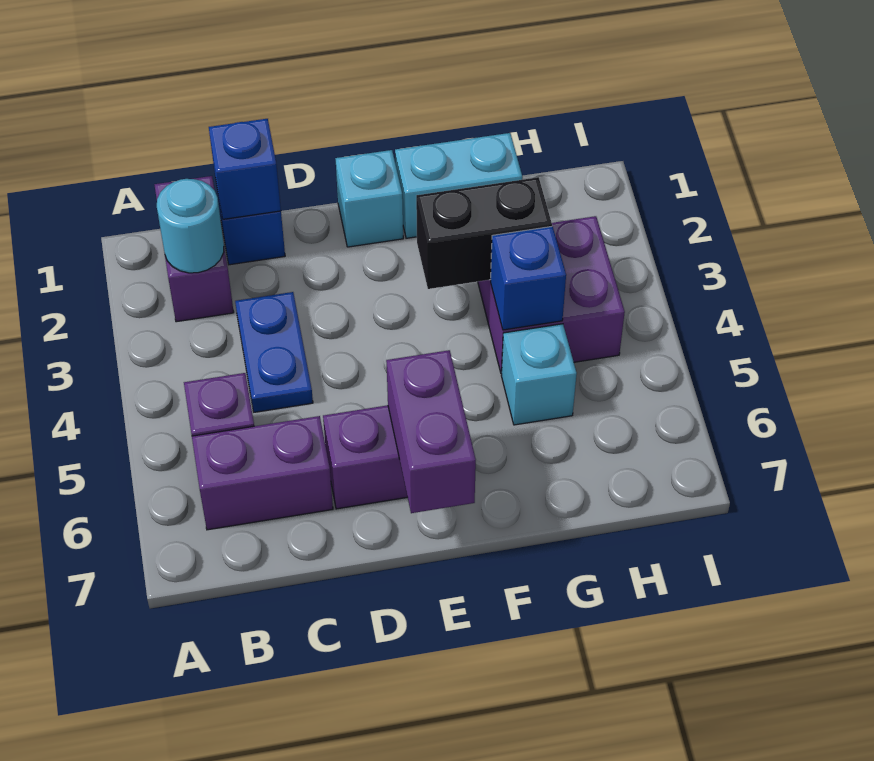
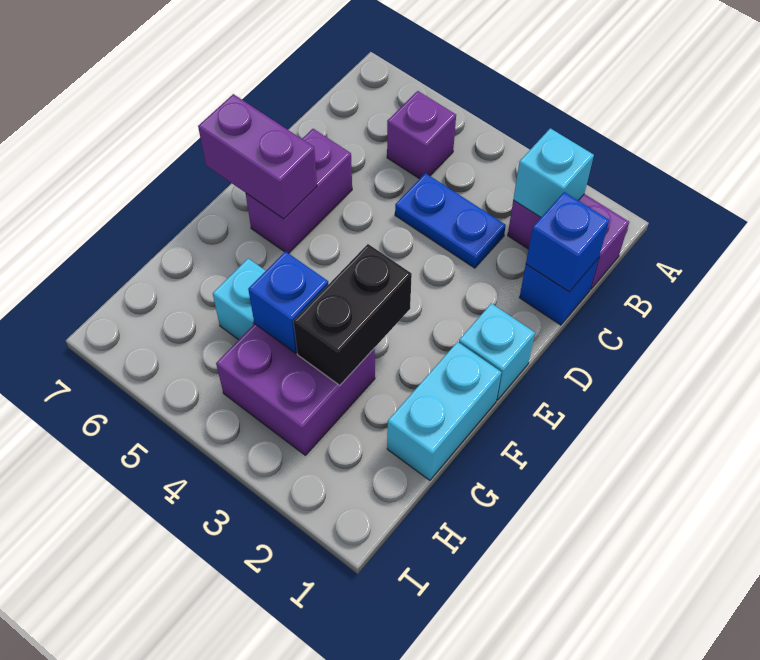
cyan round brick B2 level 2 -> cyan brick B2 level 2
purple brick B6:C6 level 1 -> none

